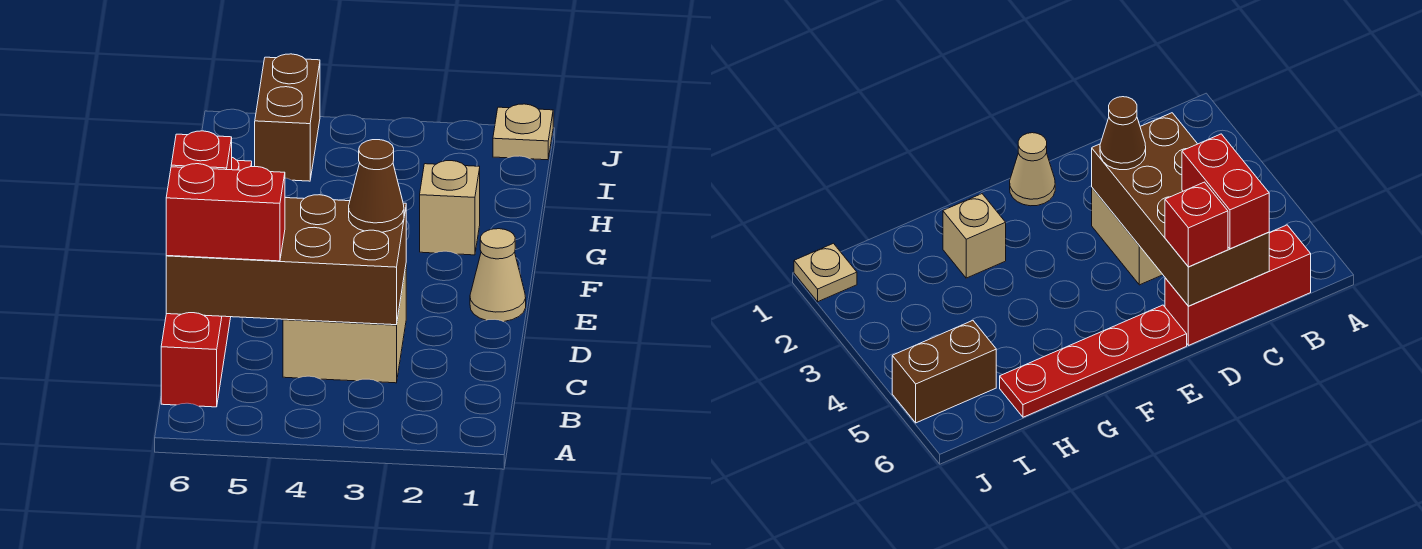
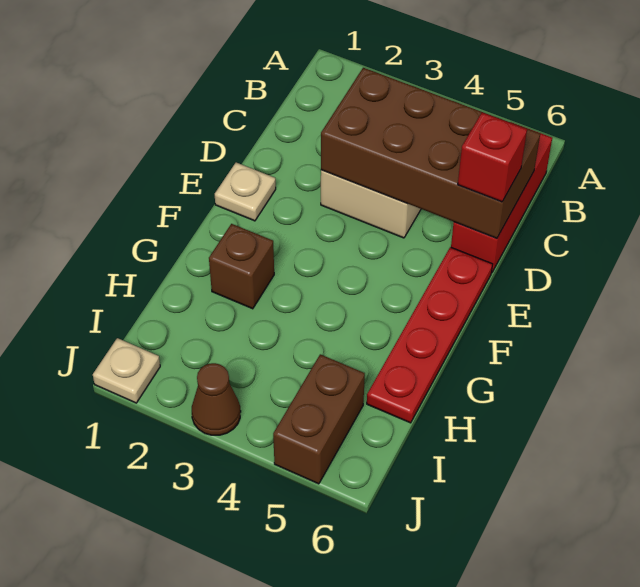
red brick C5:C6 level 3 -> none
brown cone D3 level 3 -> brown cone J3 level 1
tan cone E1 level 1 -> tan plate E1 level 1
tan brick G2 level 1 -> brown brick G2 level 1

